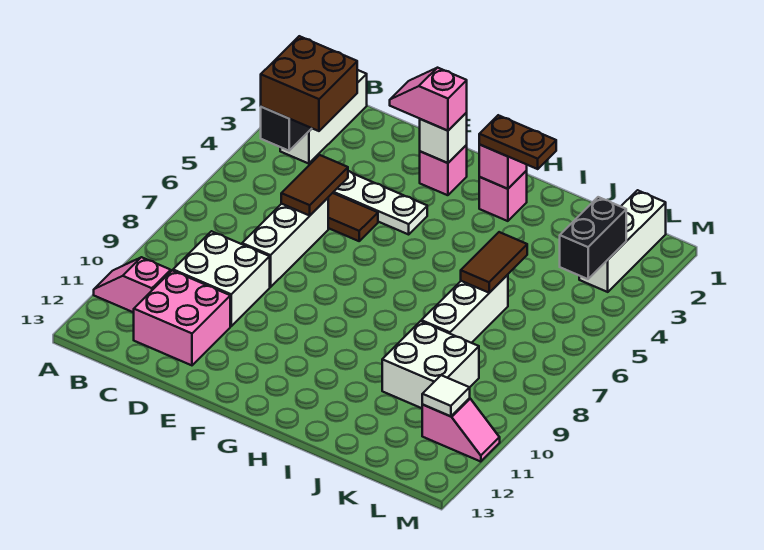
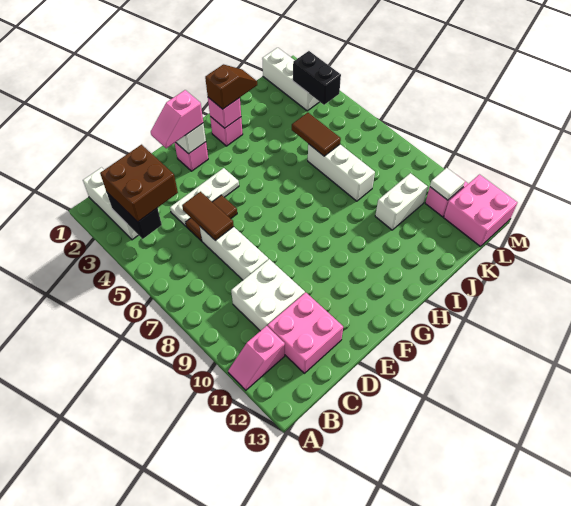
brown plate H2:I2 level 3 -> brown slope H2:I2 level 3 top H
white brick J9:K10 level 1 -> white brick J10:K10 level 1
none -> pink brick L12:M13 level 1

